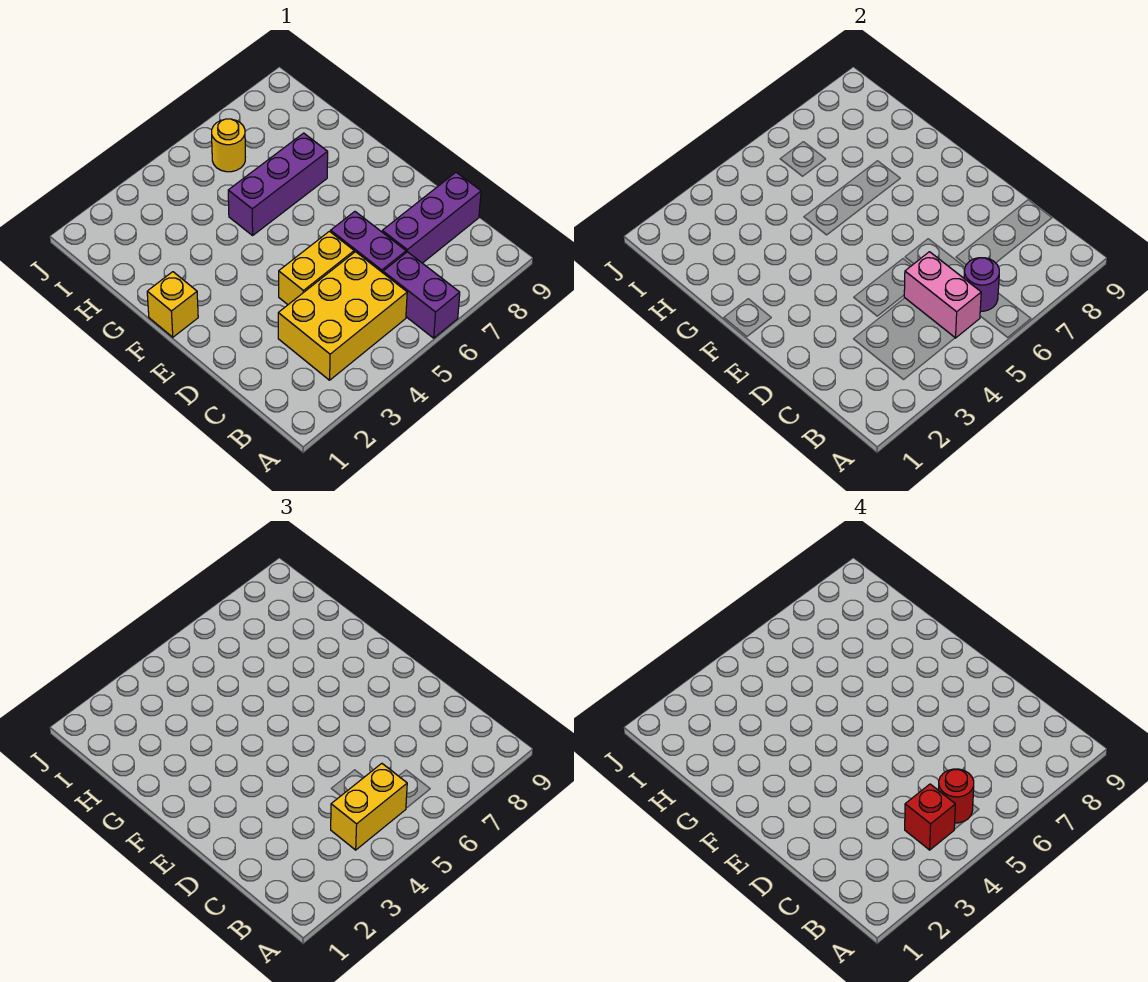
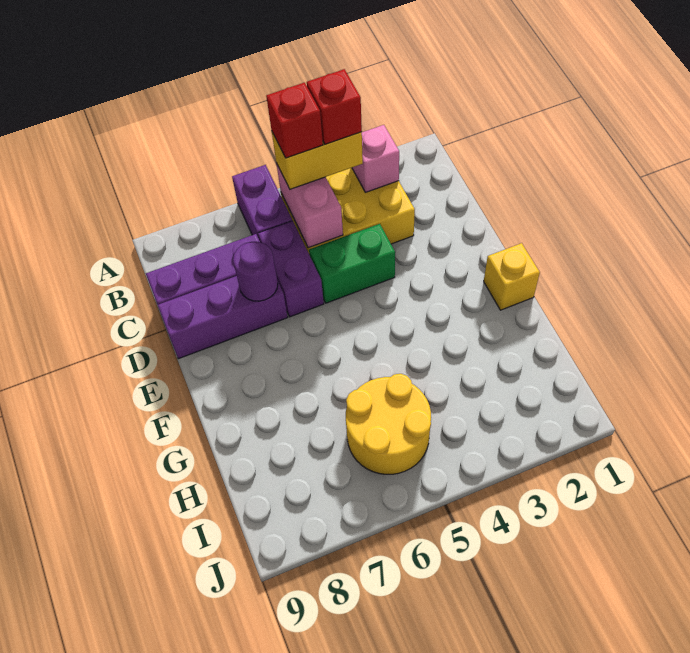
none -> pink brick B3 level 2
red round brick B5 level 4 -> red brick B5 level 4
purple round brick B6 level 2 -> purple round brick D7 level 2
yellow brick D4:D5 level 1 -> green brick D4:D5 level 1
purple brick G5:G7 level 1 -> purple brick D7:D9 level 1
yellow round brick I6 level 1 -> yellow round brick H5:I6 level 1

